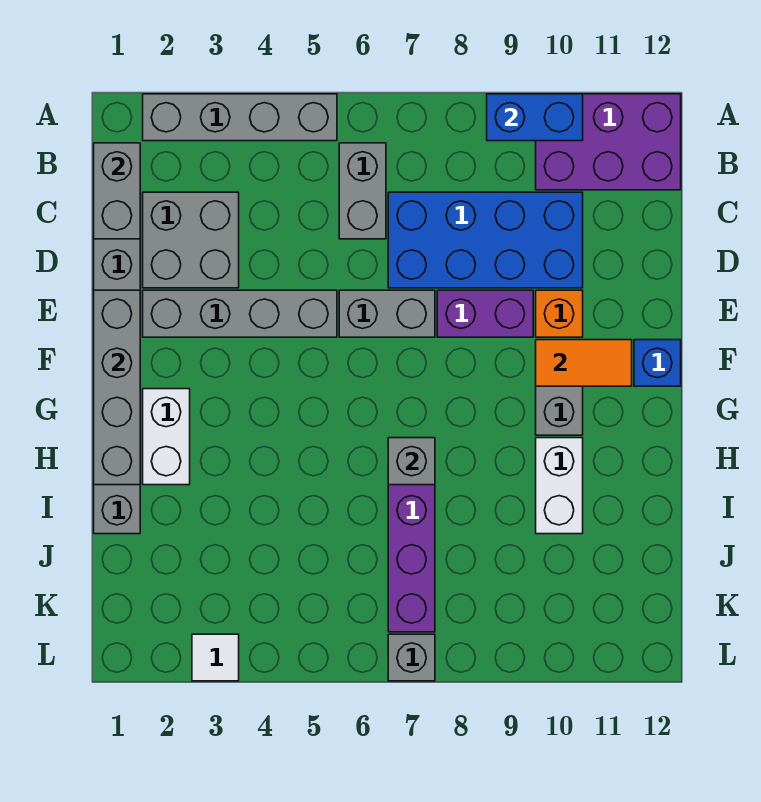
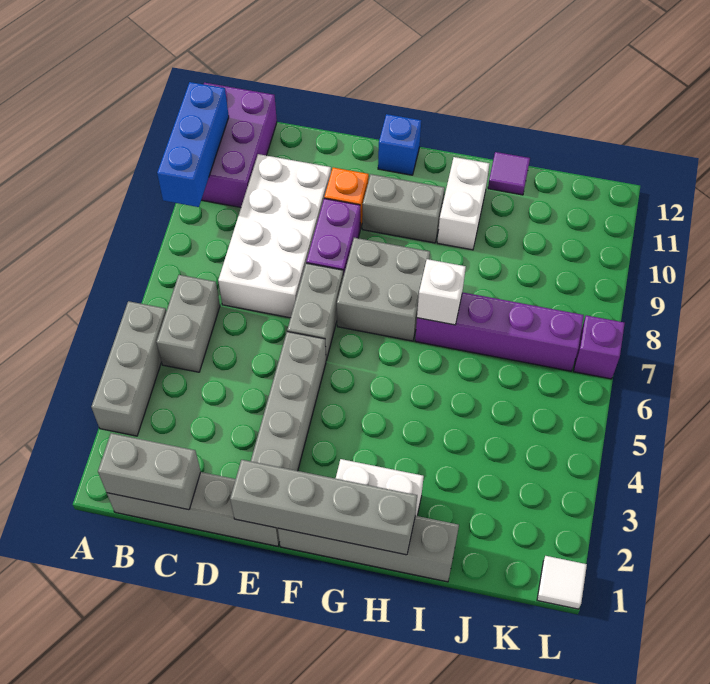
grey brick A2:A5 level 1 -> grey brick A3:A5 level 1
blue brick A9:A10 level 2 -> blue brick A9:A11 level 2
grey brick B6:C6 level 1 -> grey brick B5:B6 level 1
grey brick C2:D3 level 1 -> grey brick F7:G8 level 1
blue brick C7:D10 level 1 -> white brick C7:D10 level 1
orange tile F10:F11 level 2 -> none
grey brick H7 level 2 -> white brick H7 level 2
white brick H10:I10 level 1 -> white brick H10:H11 level 1
none -> purple tile I12 level 1
white tile L3 level 1 -> white tile L1 level 1
grey brick L7 level 1 -> purple brick L7 level 1

